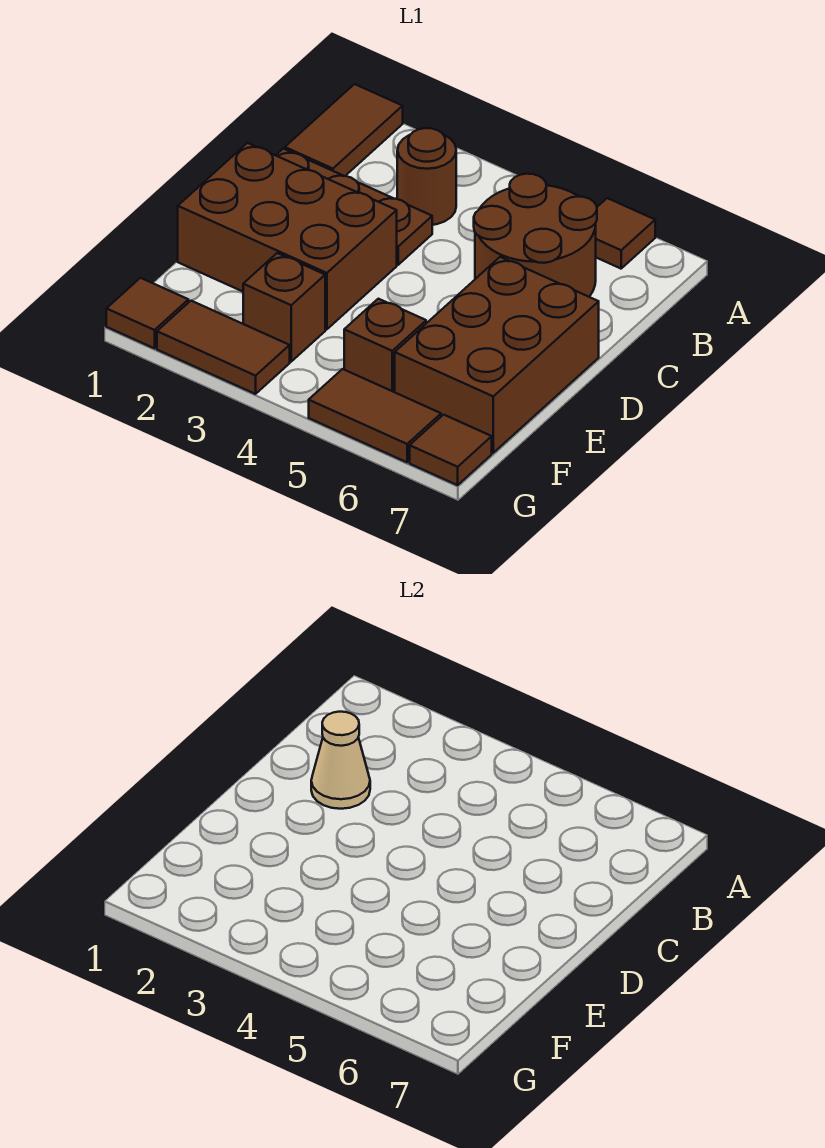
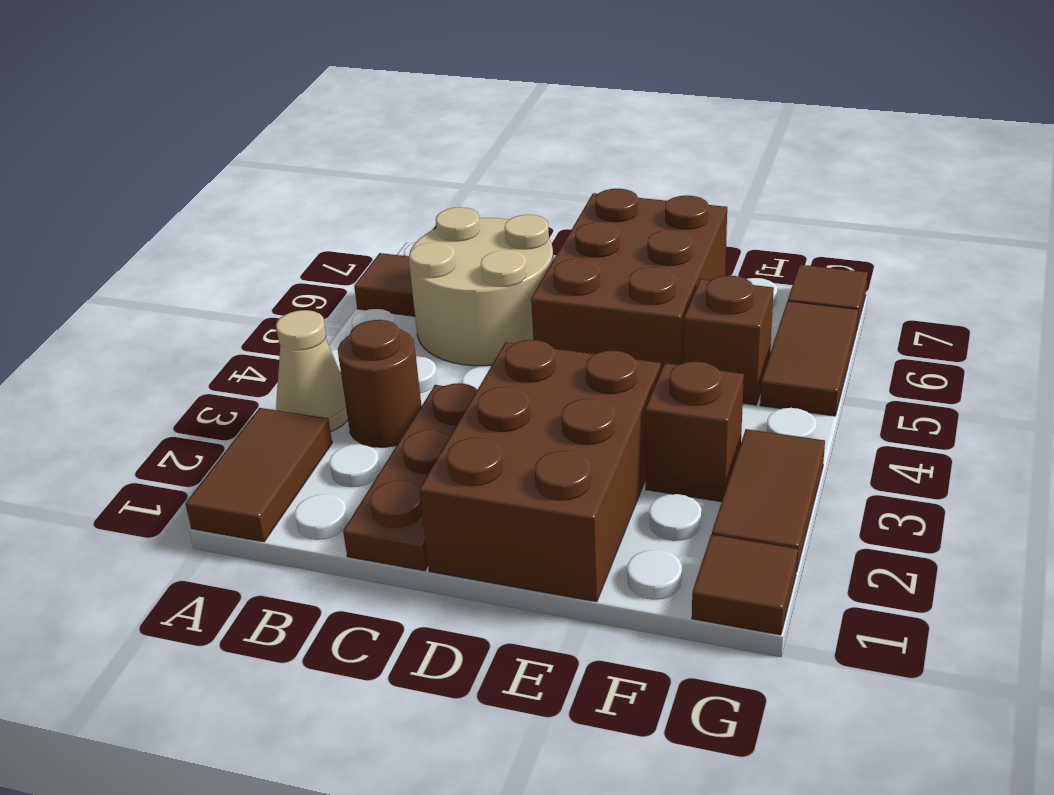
brown tile A1:B1 level 1 -> brown tile A1:A2 level 1
brown round brick B5:C6 level 1 -> tan round brick B5:C6 level 1
tan cone C2 level 2 -> tan cone A3 level 1
brown brick D6:F7 level 1 -> brown brick D5:E7 level 1

